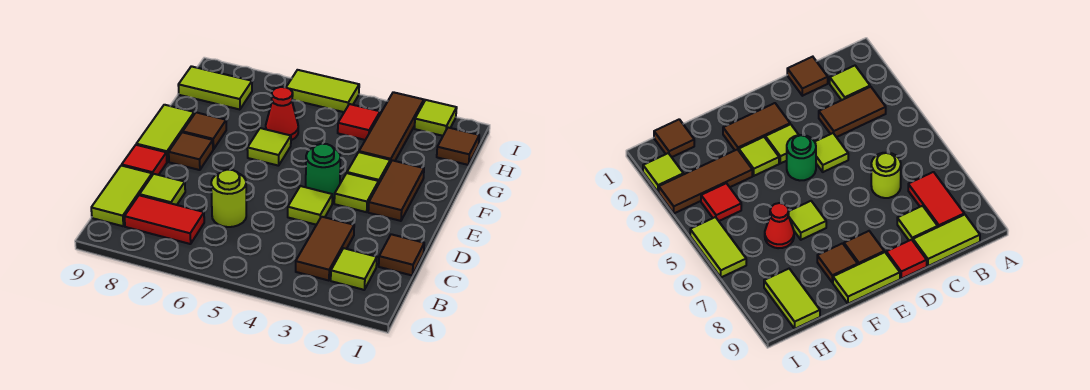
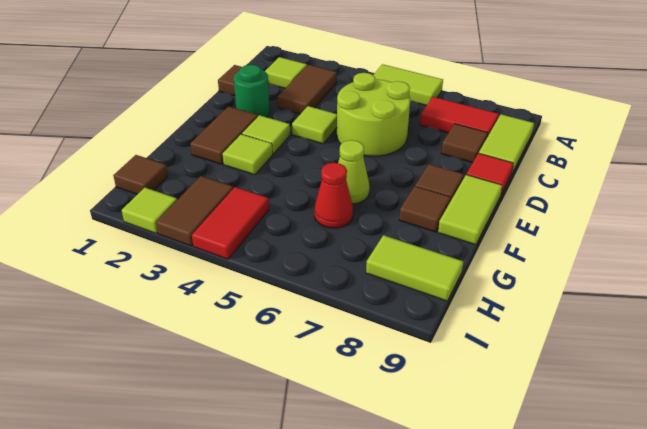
lime round brick C6 level 1 -> lime round brick C5:D6 level 1
lime tile C8 level 1 -> brown tile C8 level 1
green round brick E4 level 1 -> green round brick D2 level 1
lime tile F6 level 1 -> lime cone F6 level 1
brown tile G3:I3 level 1 -> brown tile H3:I3 level 1
red tile H4 level 1 -> red tile H4:I4 level 1
lime tile I5:I6 level 1 -> lime tile A5:A6 level 1

